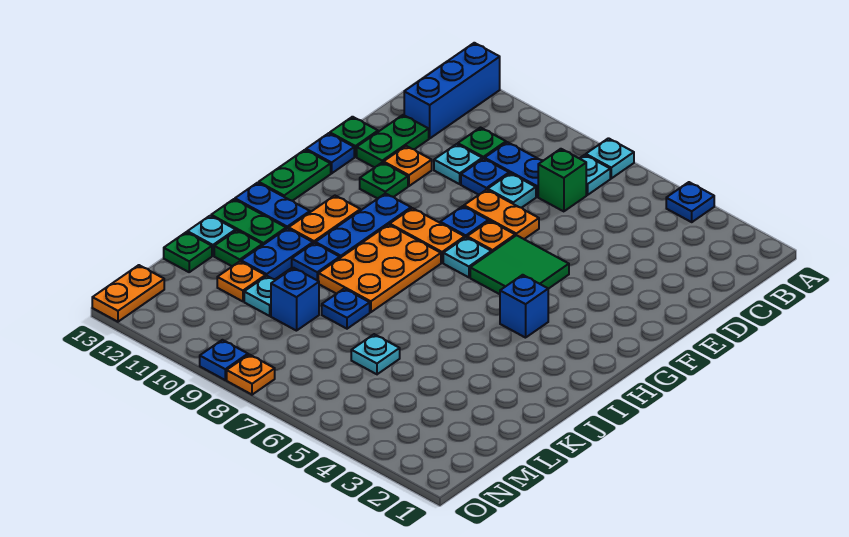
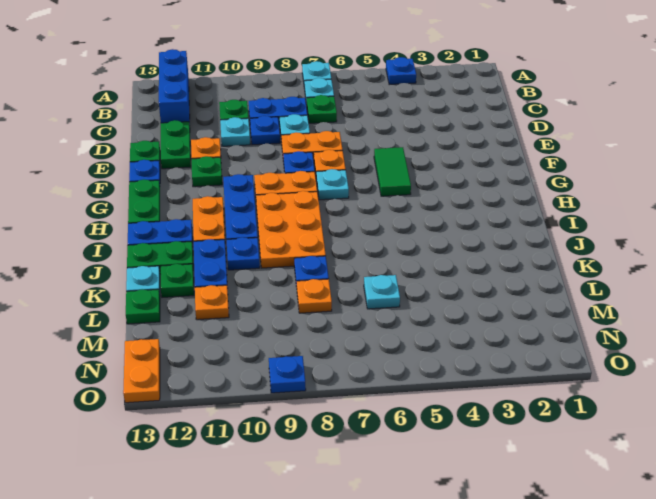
green brick C7 level 1 -> green plate C7 level 1
green tile F5:G6 level 1 -> green tile F5:G5 level 1
blue brick H4 level 1 -> none
blue brick L9 level 1 -> none
cyan plate L10 level 1 -> none
orange plate O8 level 1 -> orange plate L8 level 1

